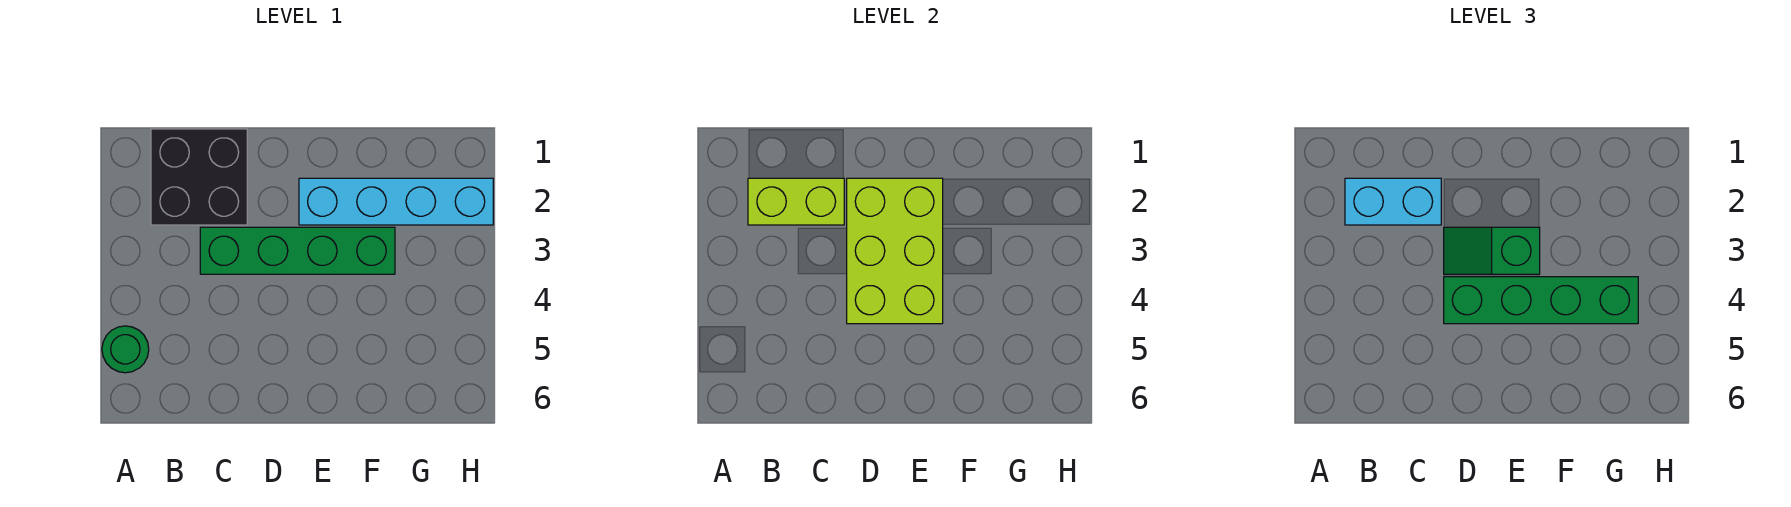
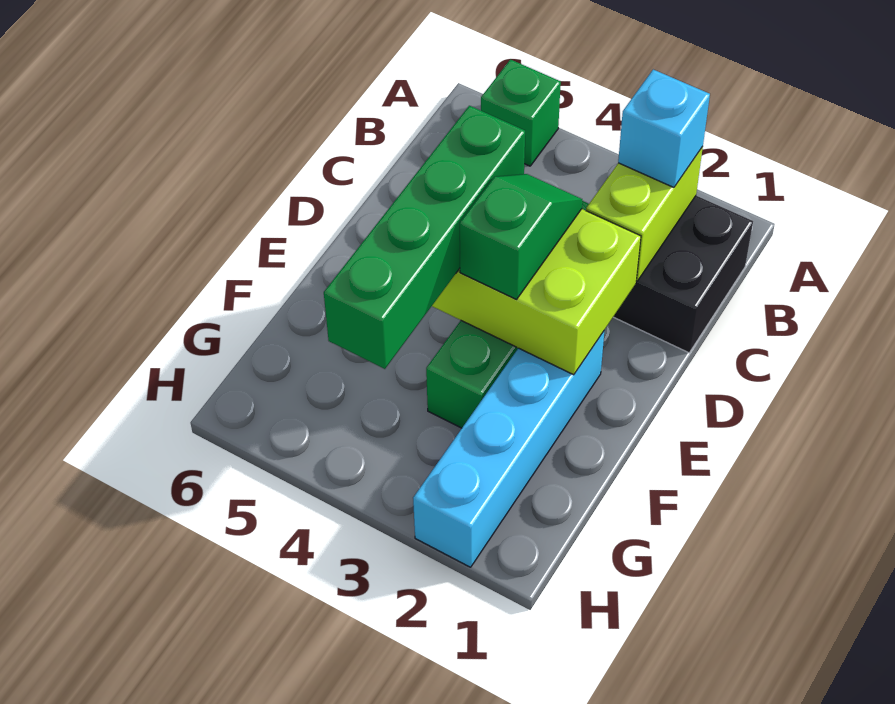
green round brick A5 level 1 -> green brick A5 level 1
cyan brick B2:C2 level 3 -> cyan brick B2 level 3

